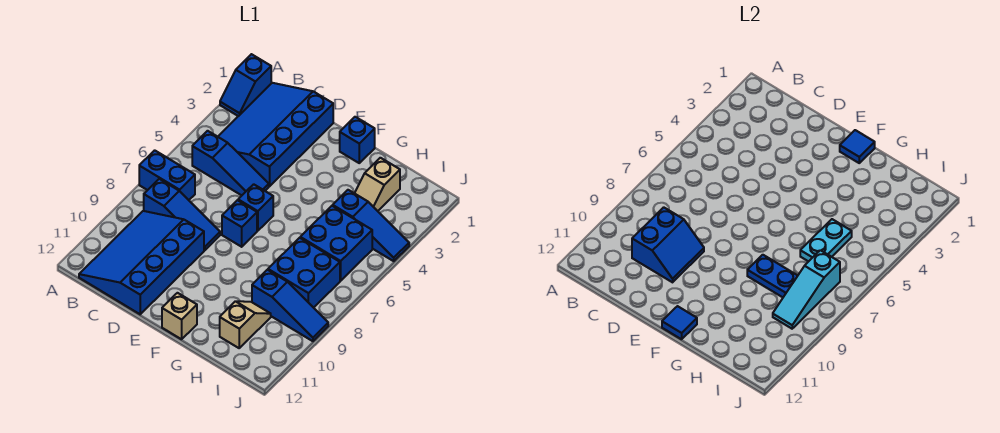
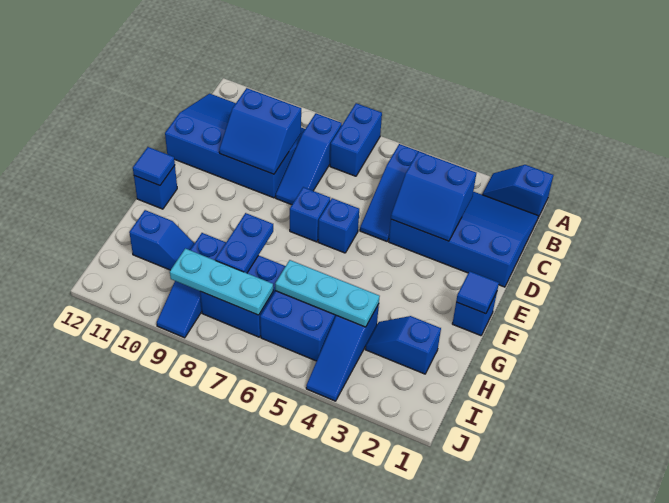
none -> blue slope C3:D4 level 2 top C
tan brick F12 level 1 -> blue brick F12 level 1
tan slope H2:H3 level 1 top 2 -> blue slope H2:H3 level 1 top 2
cyan plate H5:H6 level 2 -> cyan plate H4:H6 level 2
tan slope H10:H11 level 1 top 11 -> blue slope H10:H11 level 1 top 11
cyan slope I7:I9 level 2 top 7 -> cyan plate I7:I9 level 2

